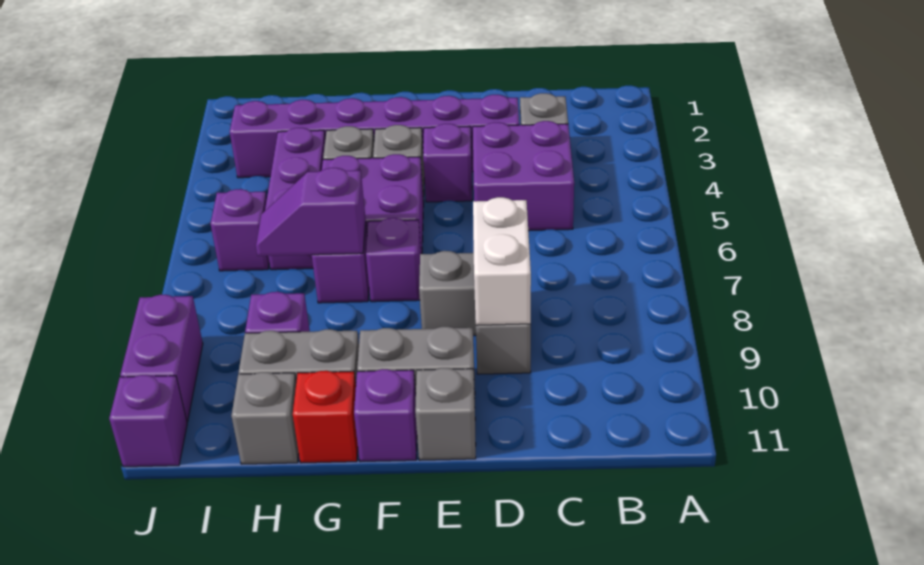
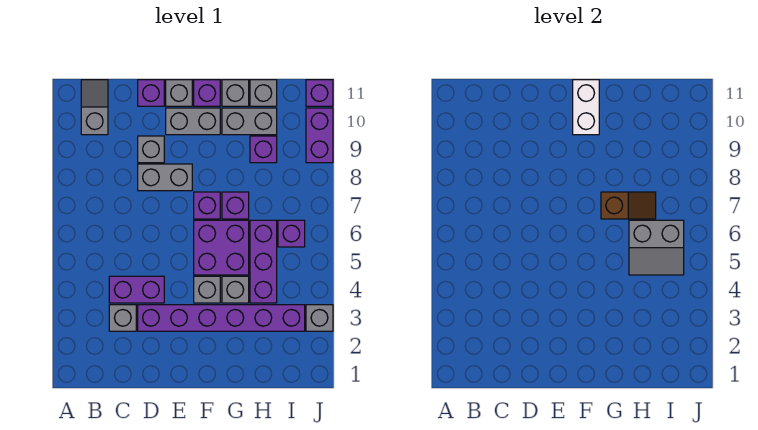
none -> grey slope B10:B11 level 1 top 10
purple brick C4:D5 level 1 -> purple brick C4:D4 level 1
white brick D8:D9 level 2 -> white brick F10:F11 level 2
purple brick E4 level 1 -> purple brick D11 level 1
purple slope G7:H7 level 2 top G -> brown slope G7:H7 level 2 top G
red brick G11 level 1 -> grey brick G11 level 1
none -> grey slope H5:I6 level 2 top 6
none -> grey brick J3 level 1

